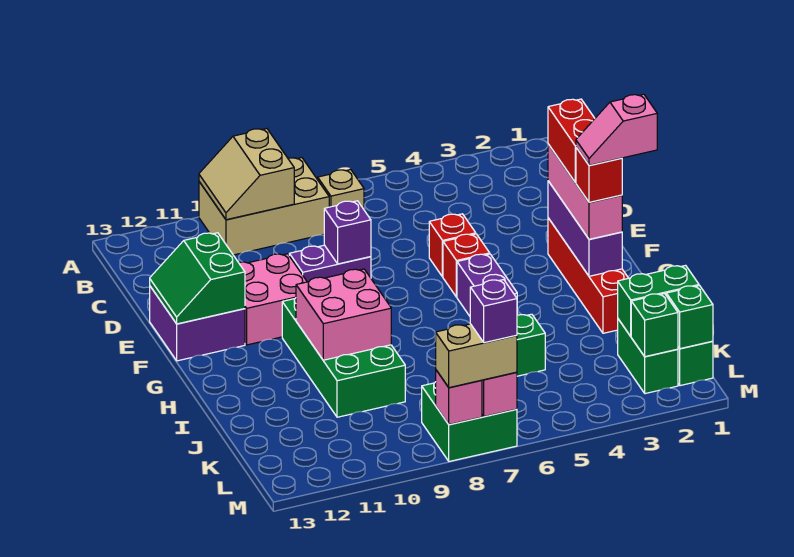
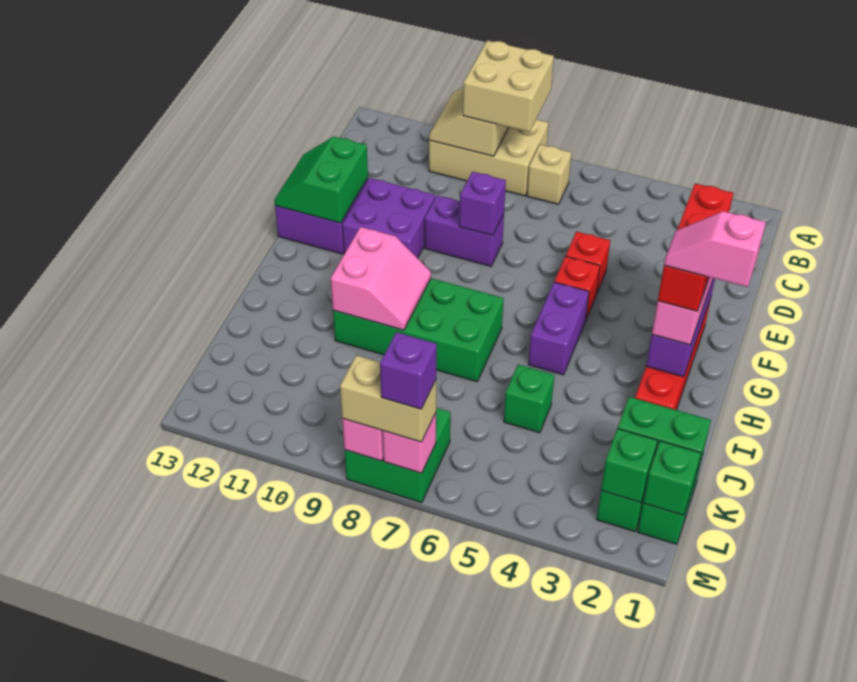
none -> tan brick A8:B9 level 3
pink brick E10:F11 level 1 -> purple brick E10:F11 level 1
green brick G9:J10 level 1 -> green brick H7:I10 level 1
pink brick H9:I10 level 2 -> pink slope H9:I10 level 2 top 10

